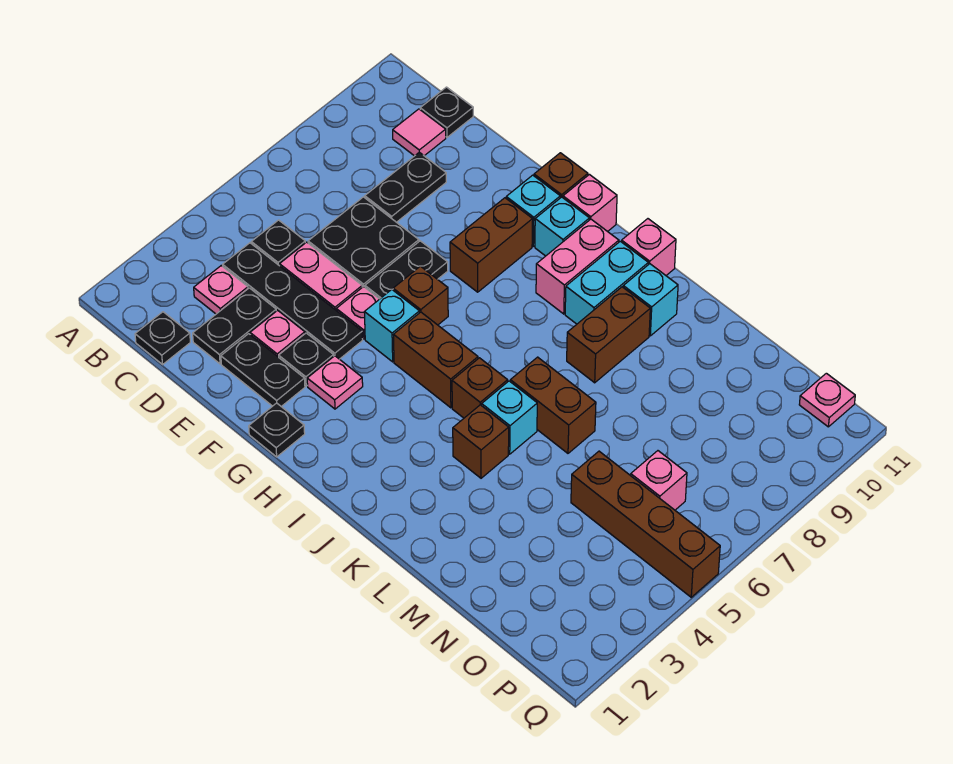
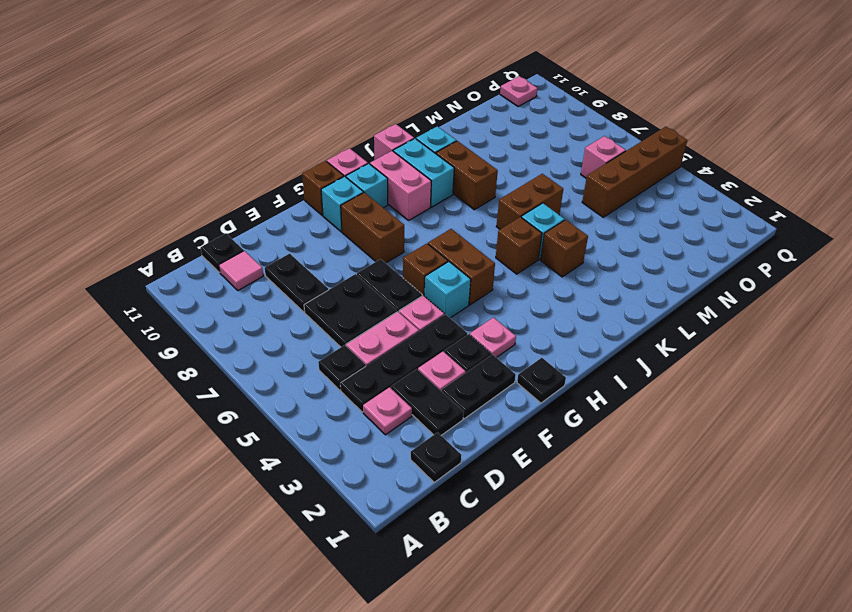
brown brick H5:I5 level 1 -> brown brick H5:H6 level 1

